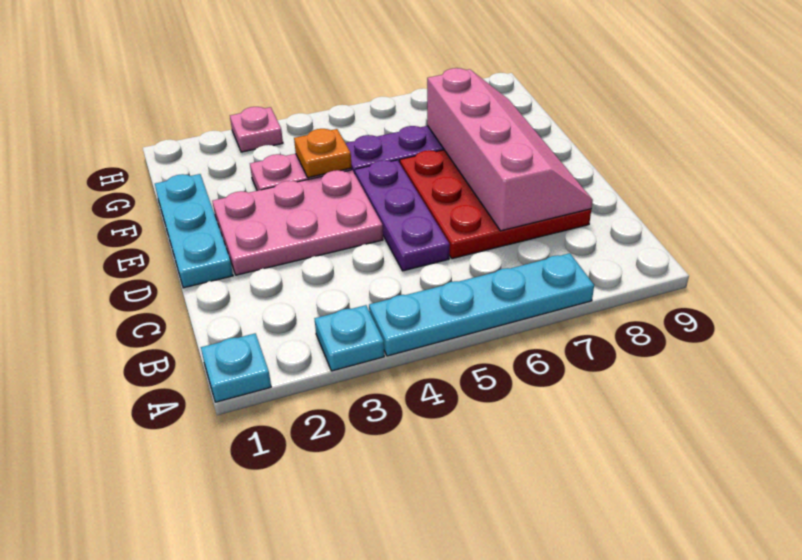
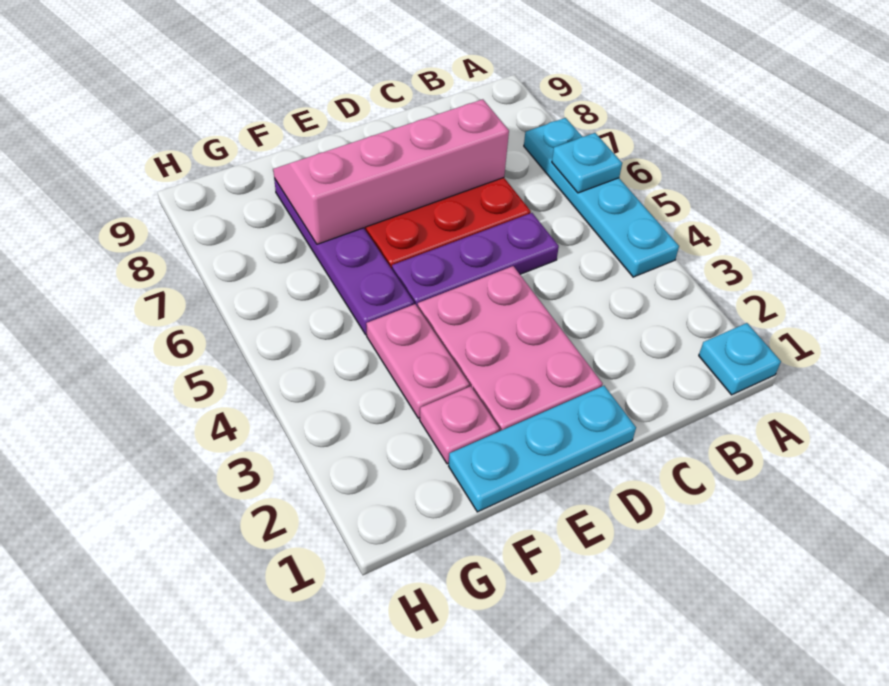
cyan plate A3 level 1 -> cyan plate A6 level 2
orange plate F4 level 2 -> none
pink plate H3 level 1 -> pink plate F2 level 1

